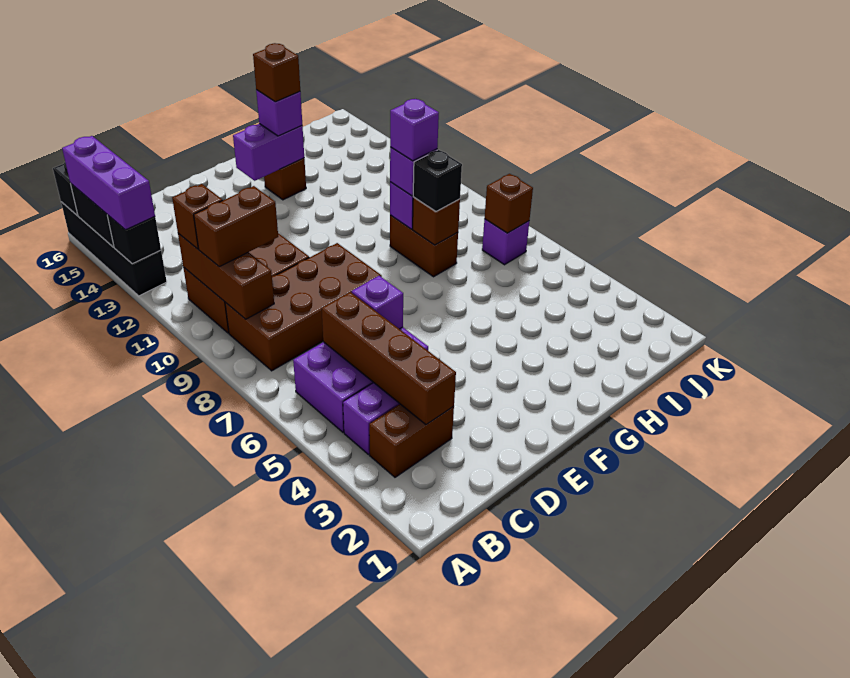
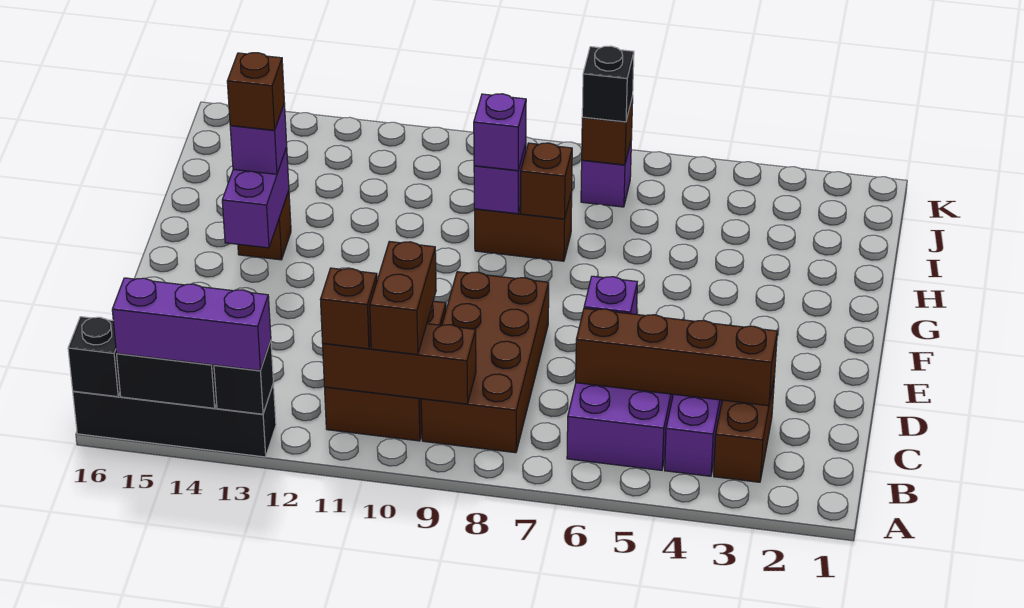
black brick H8 level 3 -> black brick J7 level 3
purple brick H9 level 4 -> none

